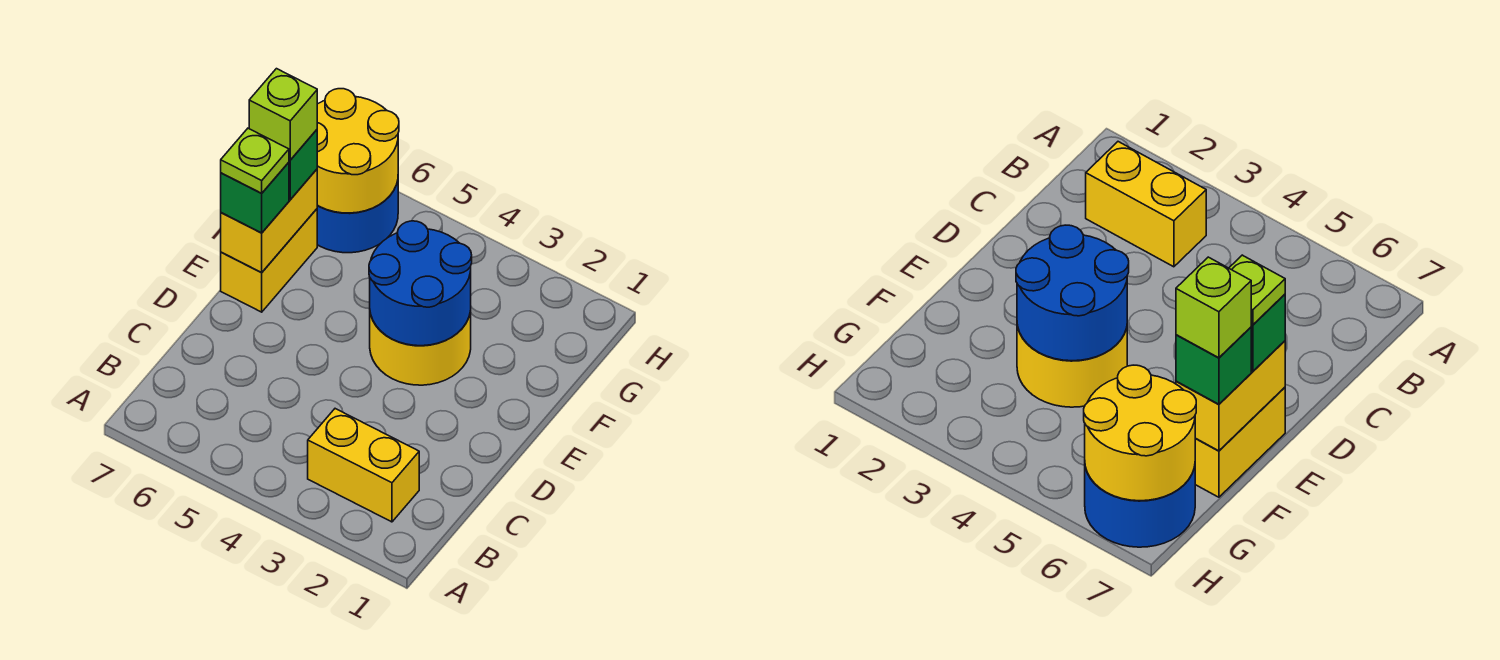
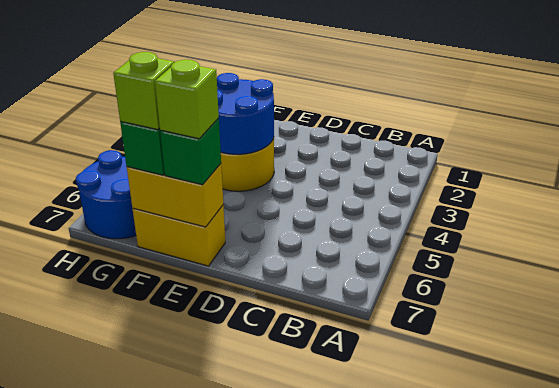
yellow brick B2:B3 level 1 -> none
lime plate E7 level 4 -> lime brick E7 level 4
yellow round brick G6:H7 level 2 -> none

